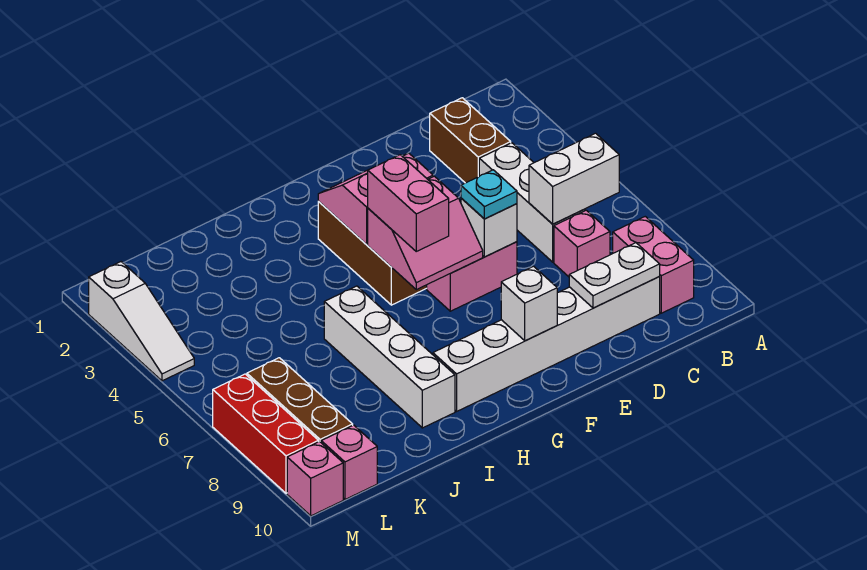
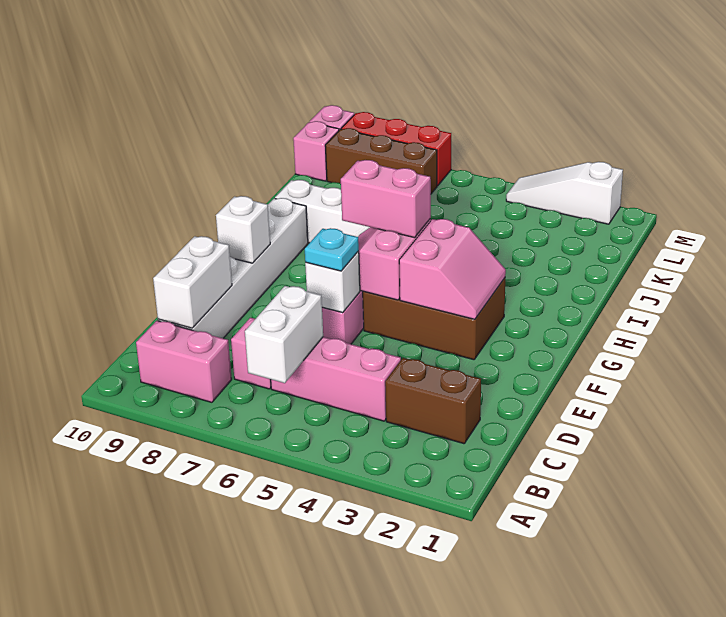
white brick C4:C6 level 1 -> pink brick C4:C6 level 1
white plate C9:D9 level 2 -> white brick C9:D9 level 2

